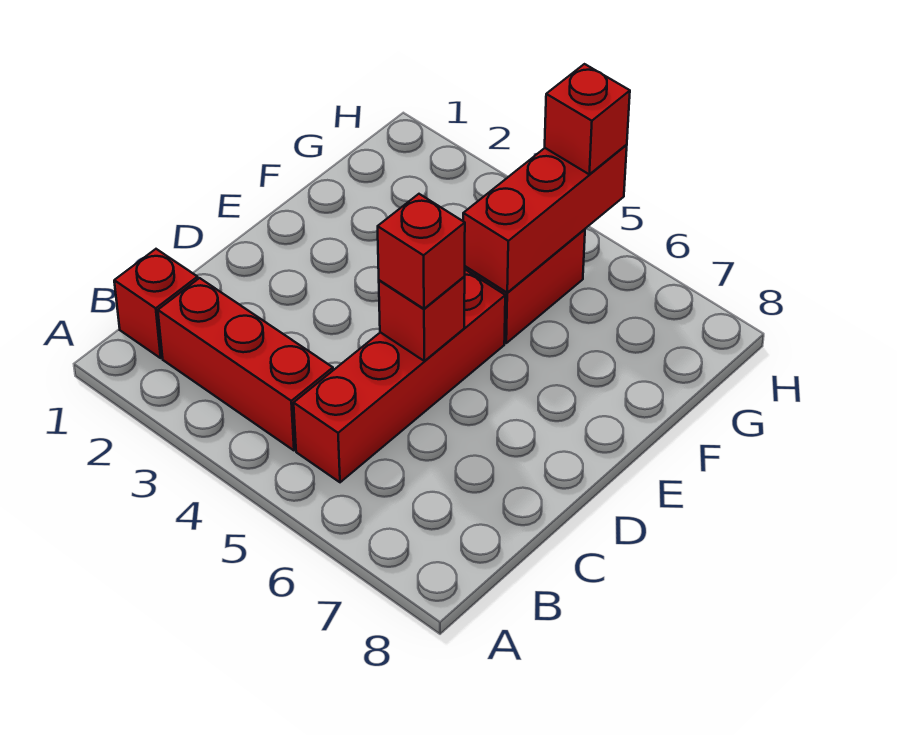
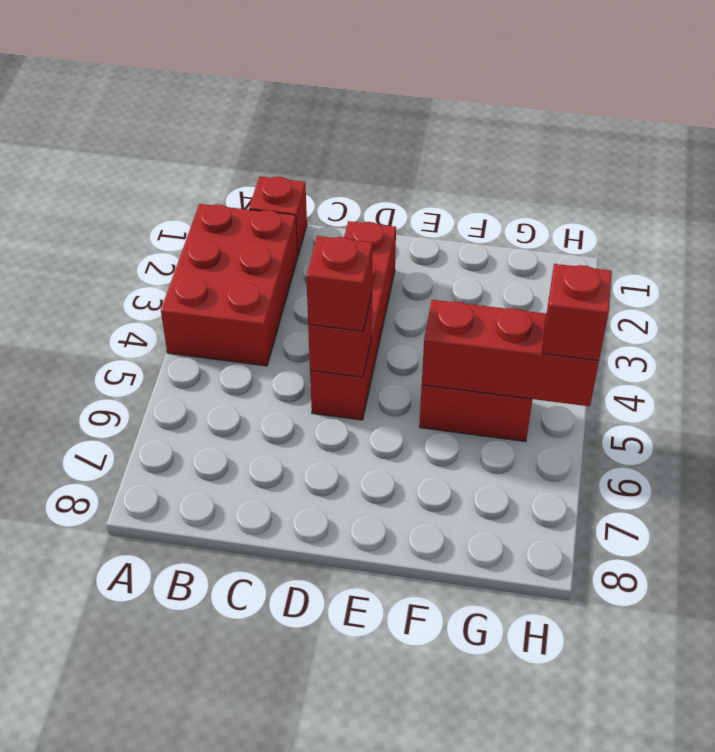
red brick B2:B4 level 1 -> red brick A2:B4 level 1
red brick B5:E5 level 1 -> red brick D2:D5 level 1

